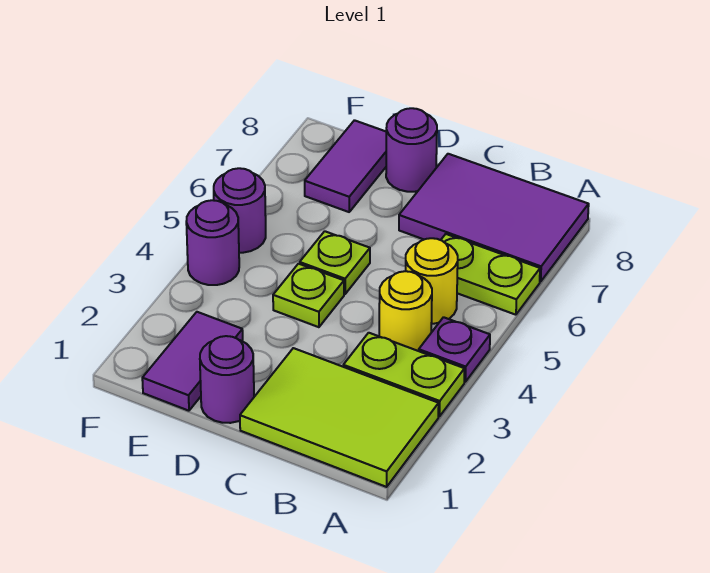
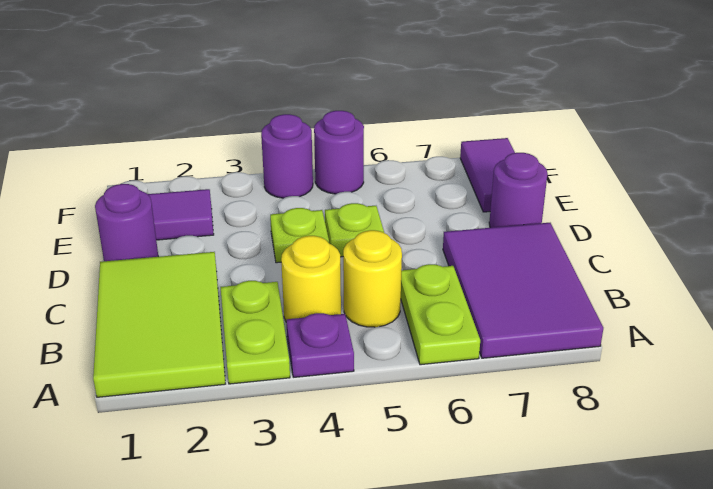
purple tile E7:E8 level 1 -> purple tile E8:F8 level 1

